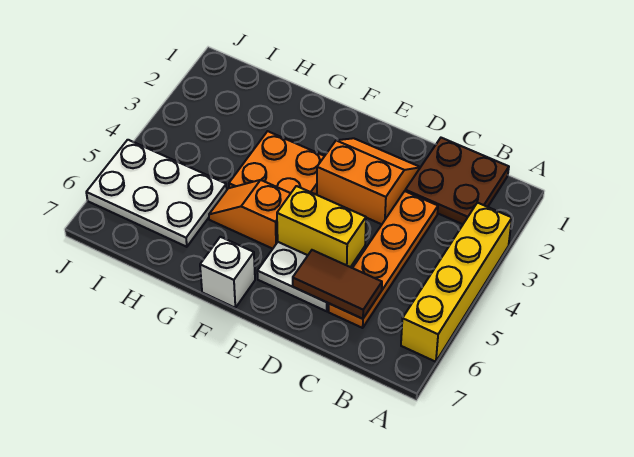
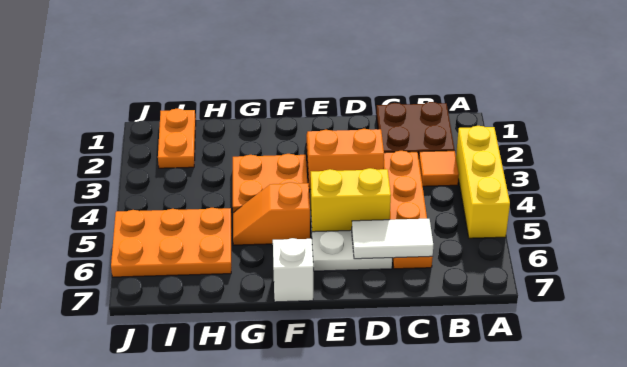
yellow brick A3:A6 level 1 -> yellow brick A3:A5 level 1
none -> orange tile B3 level 1
brown tile C6:D6 level 2 -> white tile C6:D6 level 2
white plate H5:J6 level 1 -> orange plate H5:J6 level 1
none -> orange plate I1:I2 level 1

